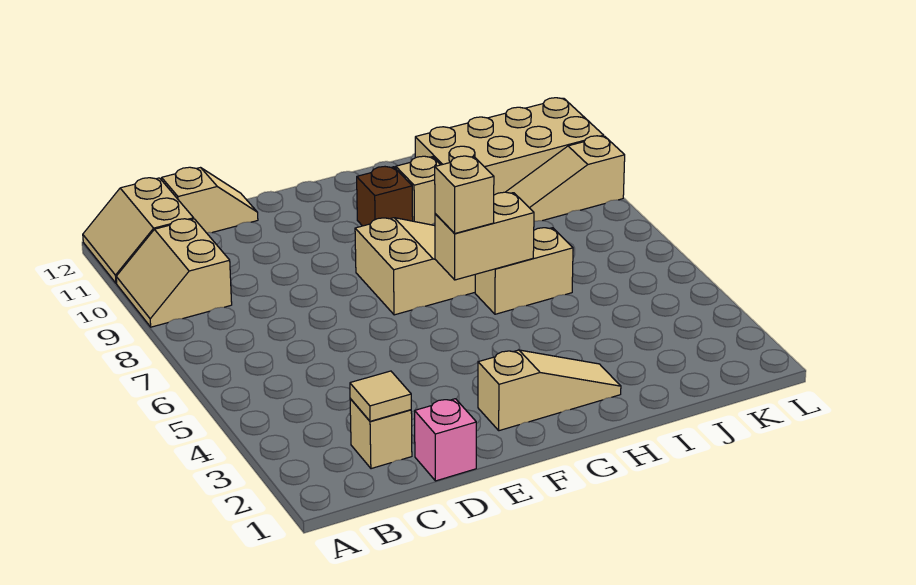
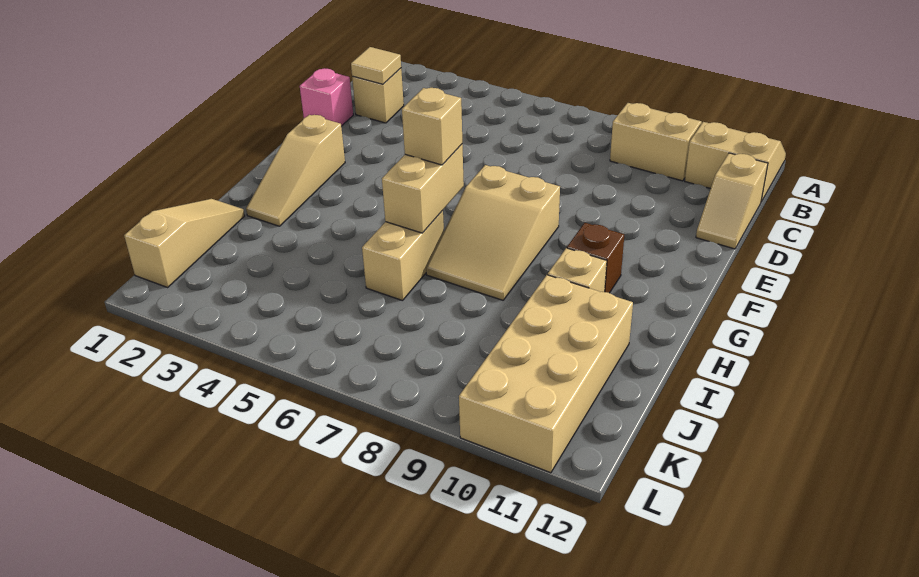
tan slope J9:L9 level 1 top L -> tan slope I1:K1 level 1 top K

